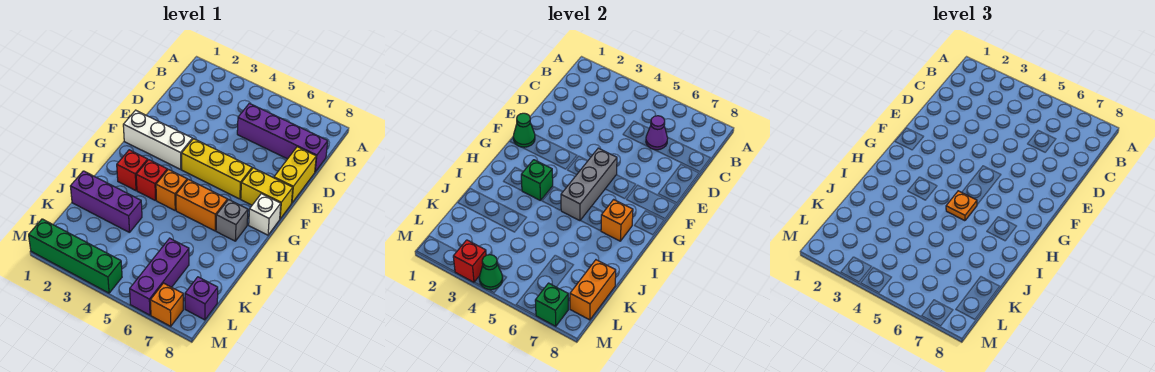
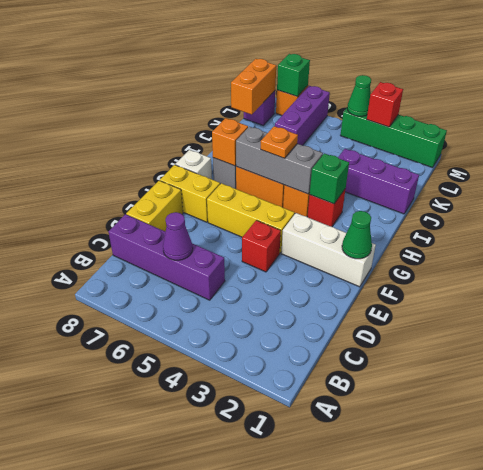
grey brick F5:H5 level 2 -> grey brick H4:H6 level 2
red brick H2 level 1 -> red brick E4 level 1

